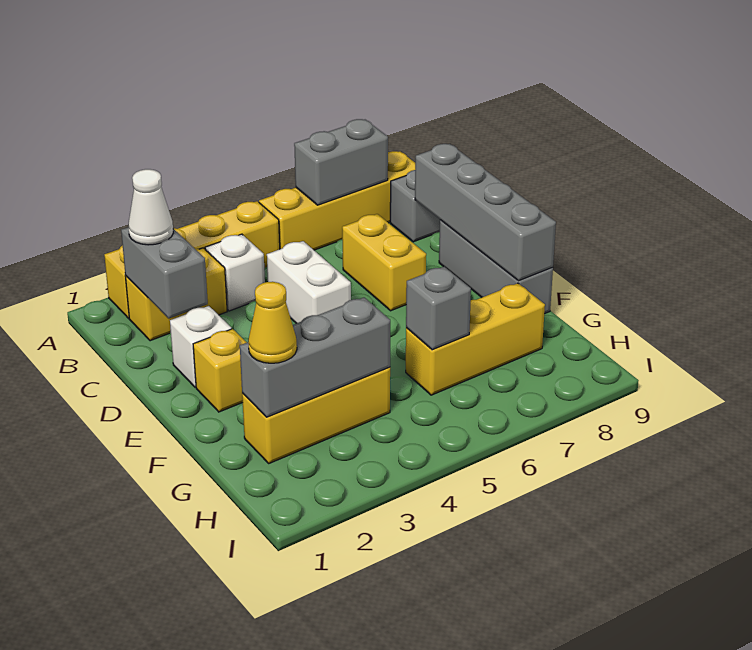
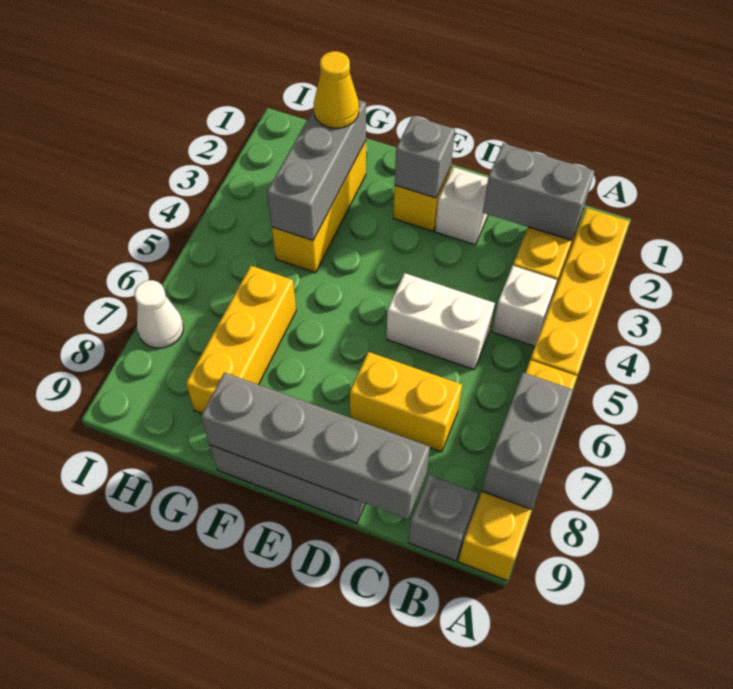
white cone B2 level 3 -> white cone I7 level 1
grey brick G6 level 2 -> grey brick E2 level 2

